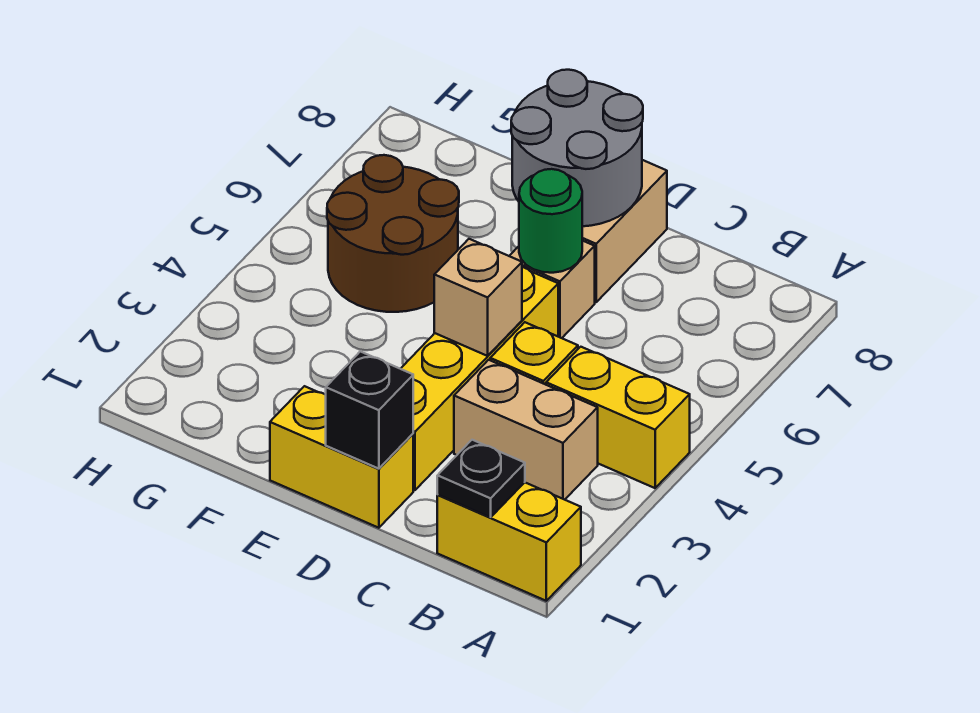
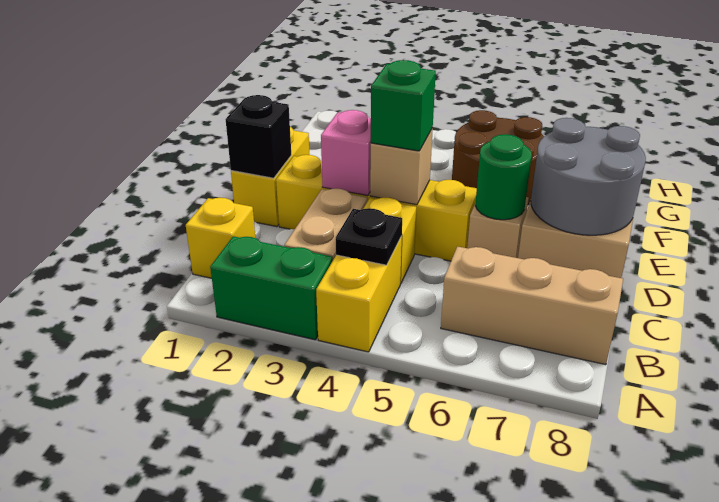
yellow brick A1:B1 level 1 -> yellow brick B1 level 1
none -> green brick A2:A3 level 1
black plate B1 level 2 -> black plate B4 level 2
none -> tan brick B6:B8 level 1
none -> pink brick D3 level 2
none -> green brick D4 level 3

